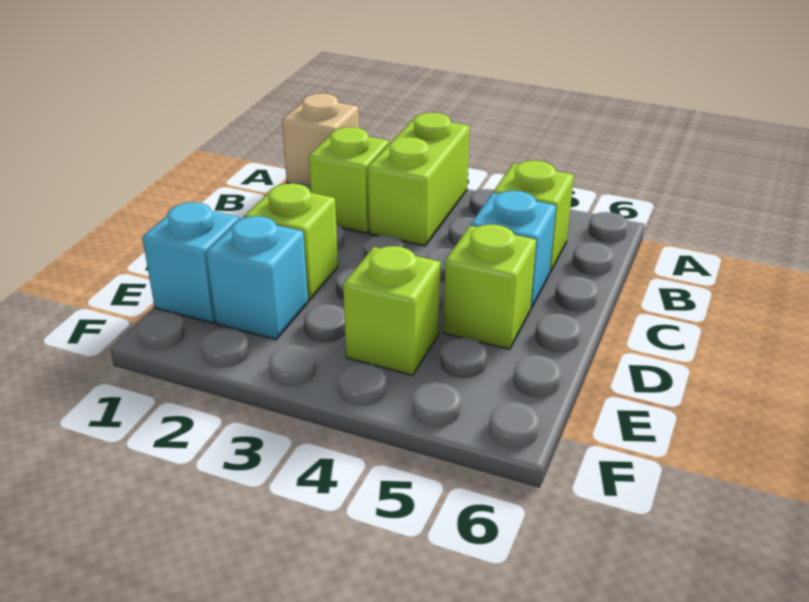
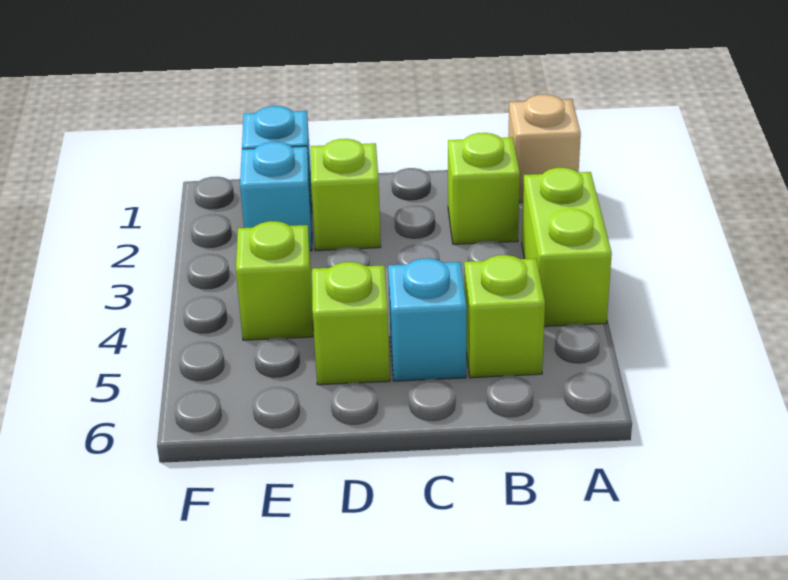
lime brick A3:B3 level 1 -> lime brick A3:A4 level 1

